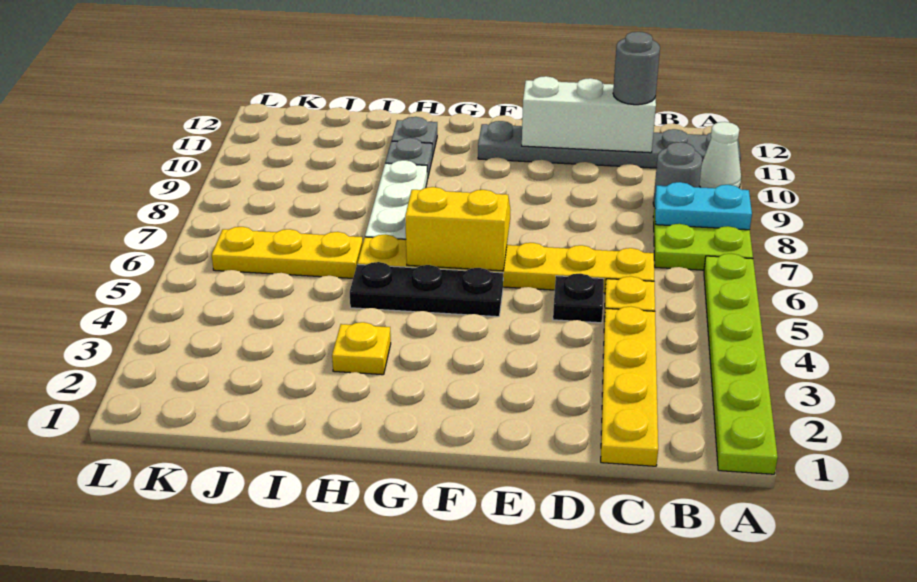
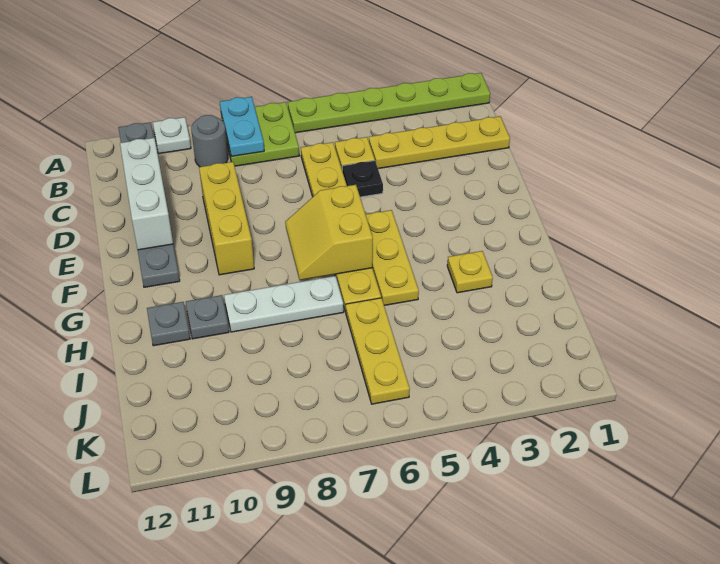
white cone A10 level 1 -> white plate A10 level 1
grey round brick C11 level 3 -> none
none -> yellow brick D9:F9 level 1
black plate F5:H5 level 1 -> yellow plate F5:H5 level 1

